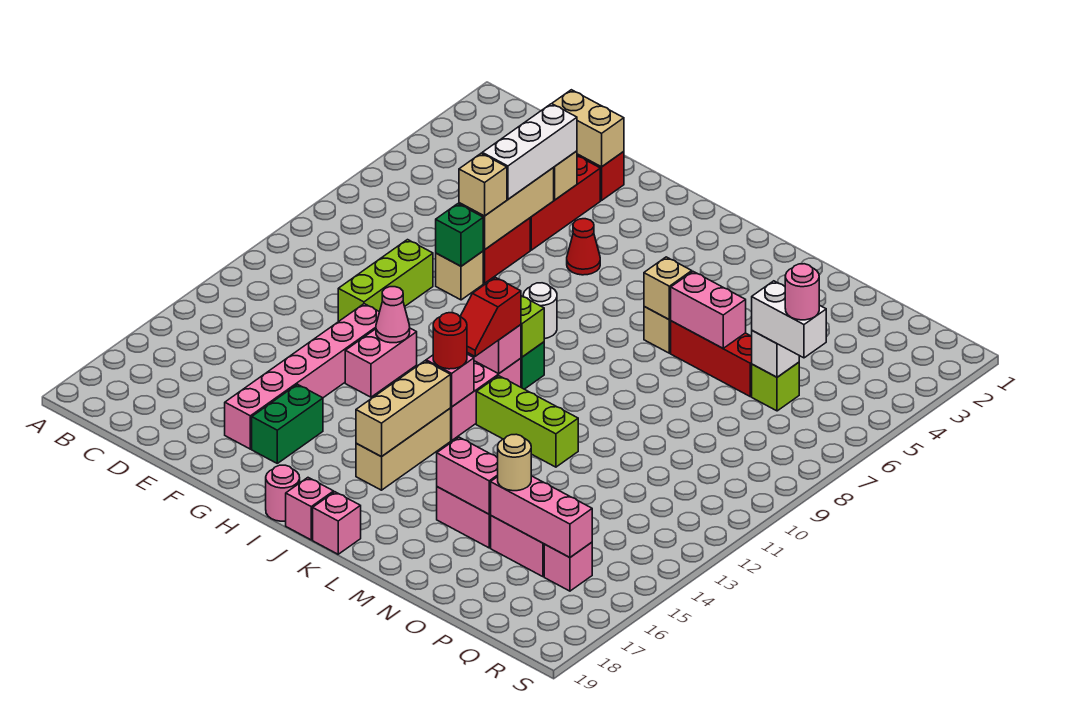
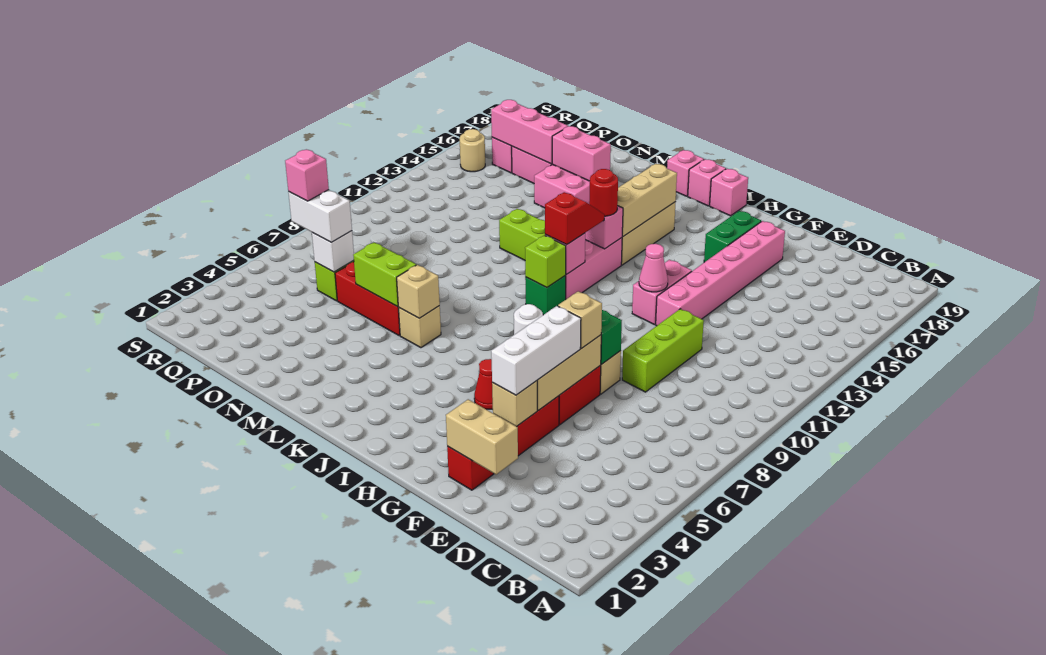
pink round brick I19 level 1 -> pink brick I19 level 1
pink brick M6:N6 level 2 -> lime brick M6:N6 level 2
tan round brick O16 level 3 -> tan round brick R15 level 1
pink round brick Q6 level 4 -> pink brick Q6 level 4

